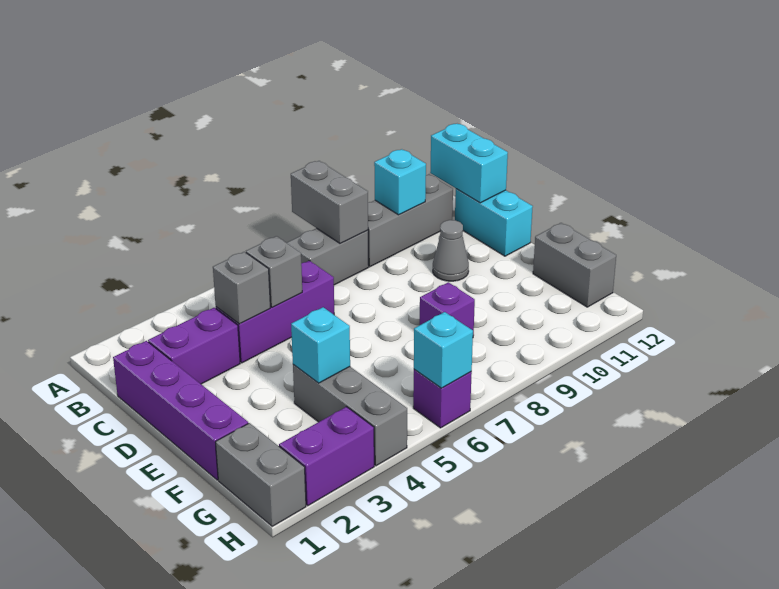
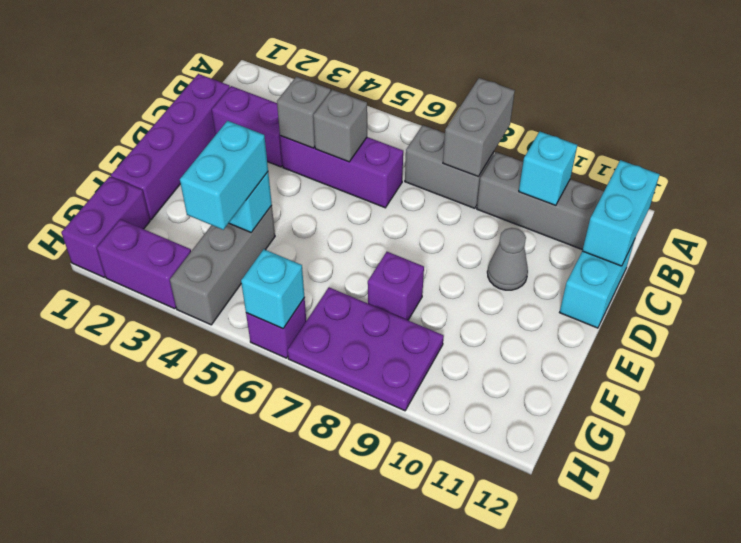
none -> cyan brick F4:G4 level 3
grey brick F12:G12 level 1 -> none
grey brick G1:H1 level 1 -> purple brick G1:H1 level 1
none -> purple plate G7:H9 level 1

